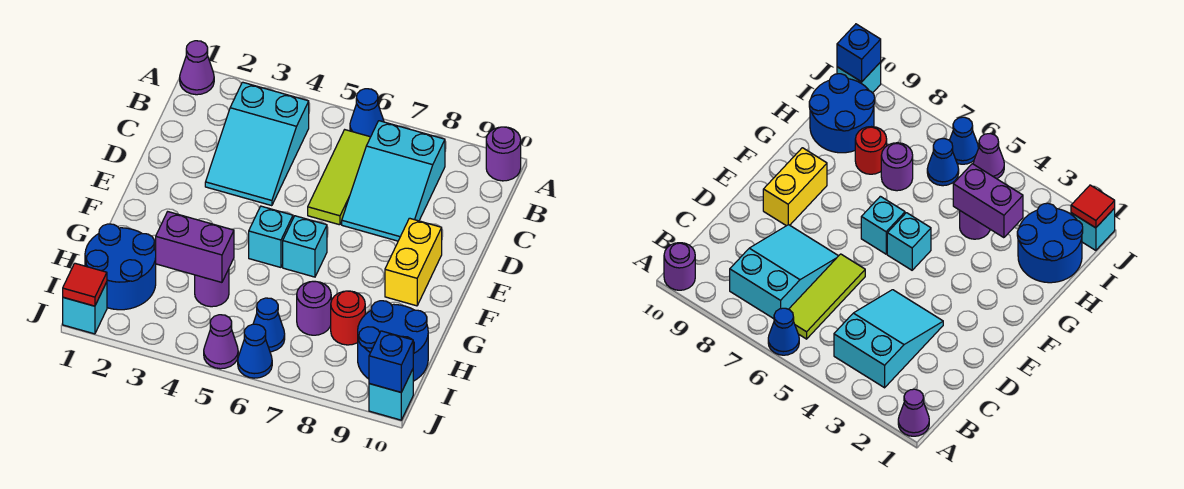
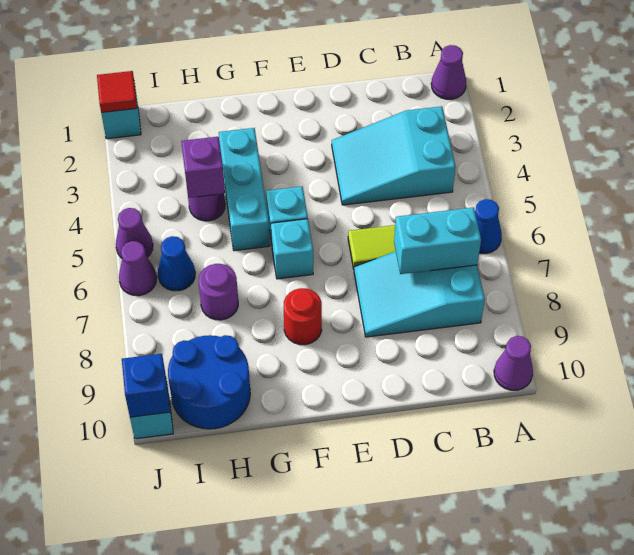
purple round brick A10 level 1 -> purple cone A10 level 1
none -> cyan brick B7:C7 level 2
yellow brick E9:F9 level 1 -> none
none -> cyan brick G3:G5 level 1
blue round brick H1:I2 level 1 -> none
purple brick H3:H4 level 2 -> purple brick H4 level 2
red round brick H8 level 1 -> red round brick F8 level 1
blue cone J6 level 1 -> purple cone J6 level 1

